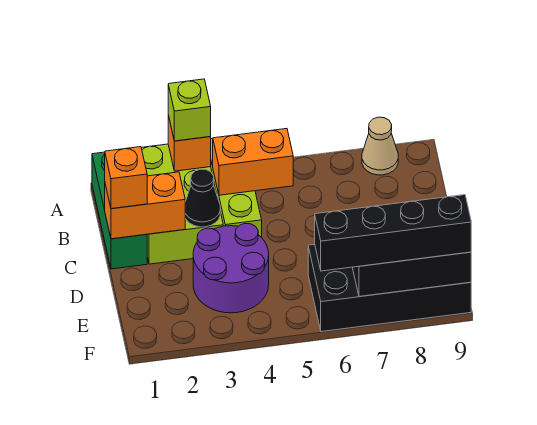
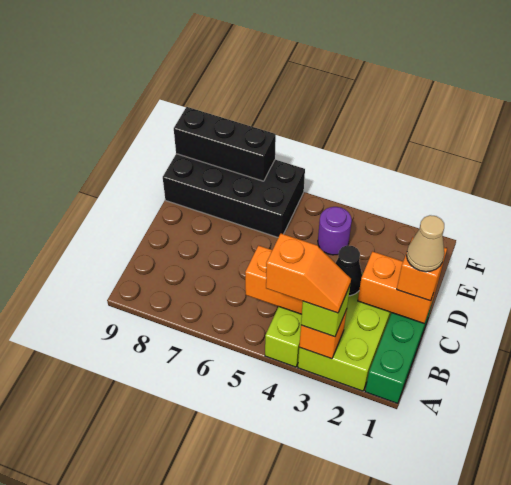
none -> orange slope A3:A4 level 4 top 4
tan cone A8 level 1 -> tan cone C1 level 4
purple round brick D3:E4 level 1 -> purple round brick E4 level 1
black brick F6:F9 level 3 -> none

